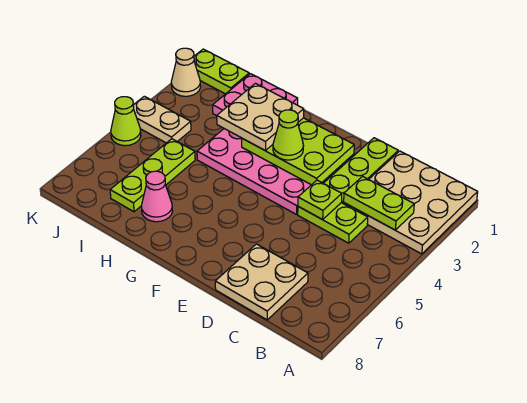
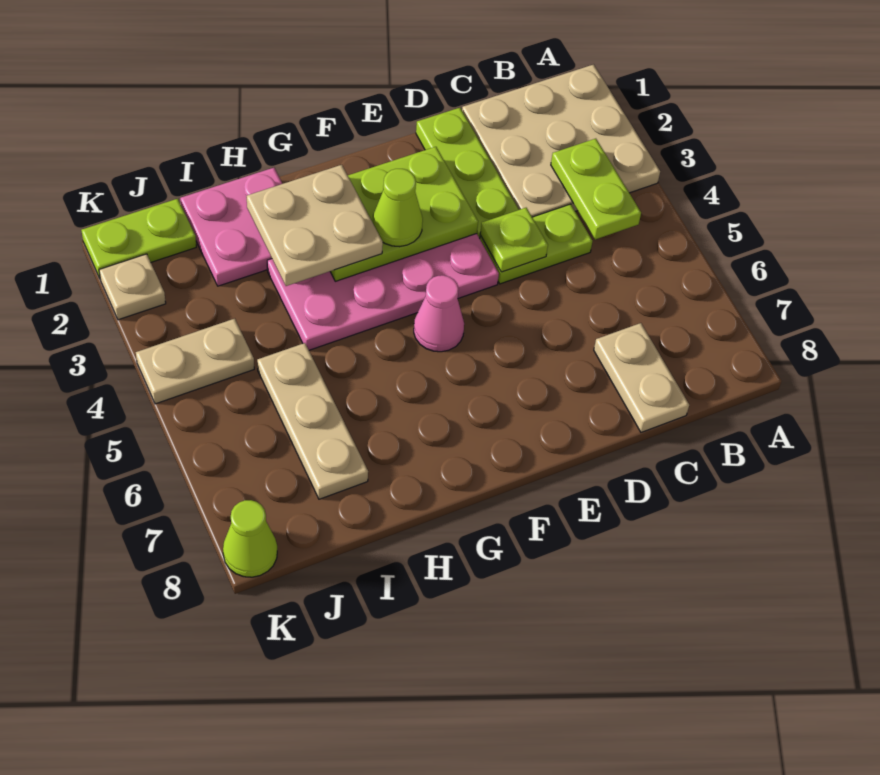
lime plate B3:C3 level 2 -> lime plate B3:B4 level 2
tan plate C7:D8 level 1 -> tan plate C7:C8 level 1
pink cone H7 level 1 -> pink cone F5 level 1
lime plate I5:I7 level 1 -> tan plate I5:I7 level 1
tan cone K2 level 1 -> tan plate K2 level 1
lime cone K5 level 1 -> lime cone K8 level 1

